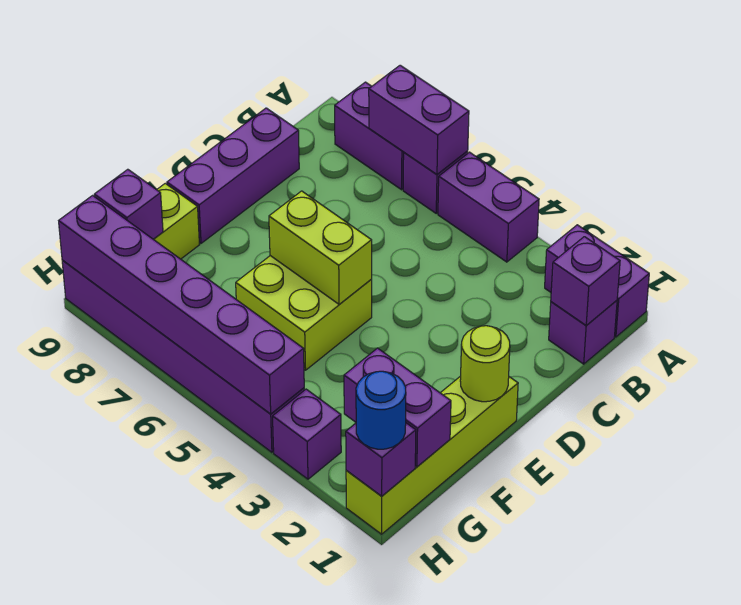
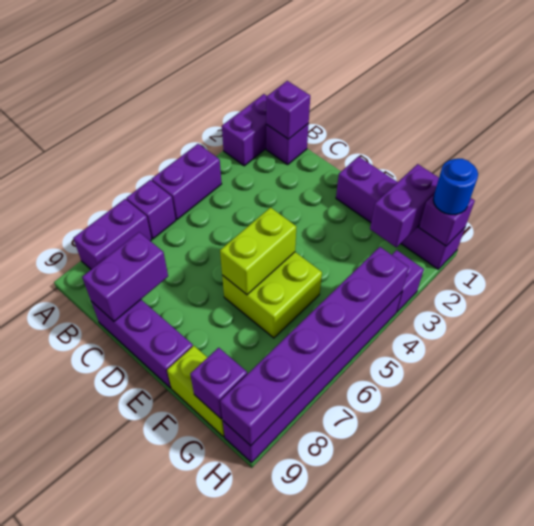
purple brick A6:A7 level 2 -> purple brick C8:C9 level 2
lime brick E1:H1 level 1 -> purple brick E1:H1 level 1
lime round brick E1 level 2 -> none

